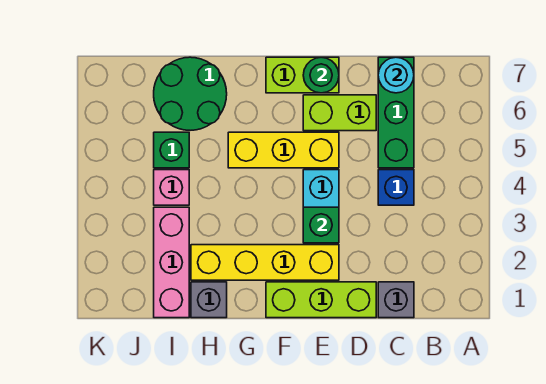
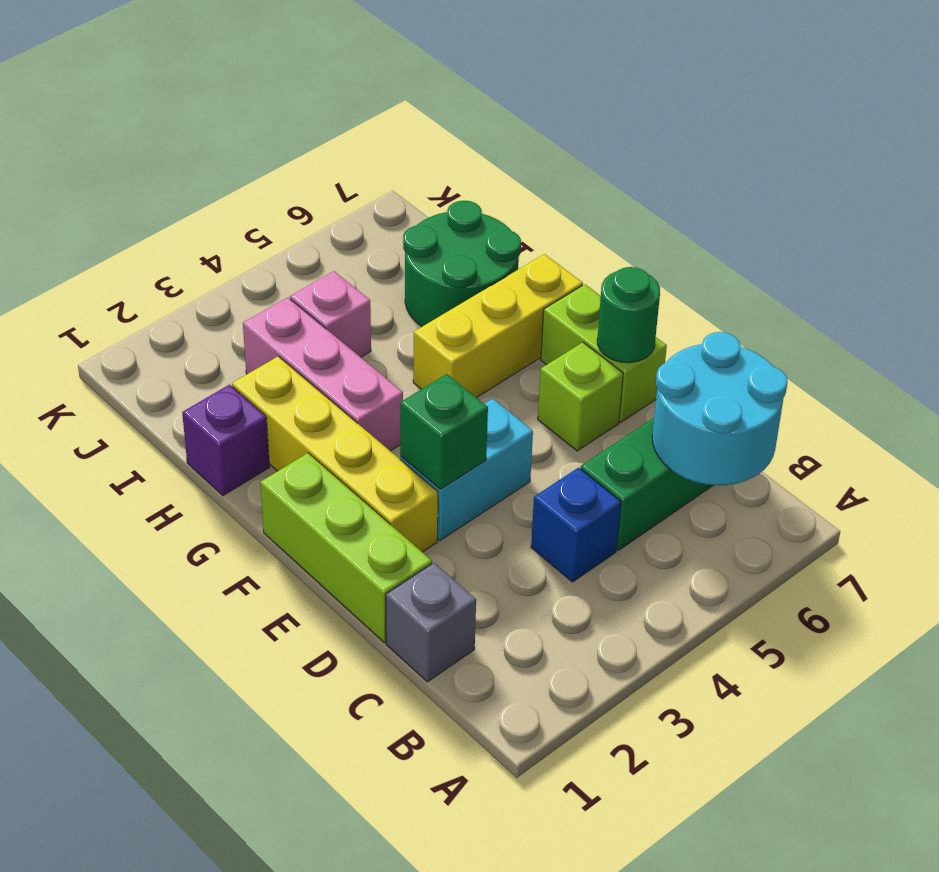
cyan round brick C7 level 2 -> cyan round brick B6:C7 level 2
lime brick D6:E6 level 1 -> lime brick E6 level 1
yellow brick E5:G5 level 1 -> yellow brick G5:G7 level 1
grey brick H1 level 1 -> purple brick H1 level 1
pink brick I1:I3 level 1 -> pink brick G3:I3 level 1
green brick I5 level 1 -> none

